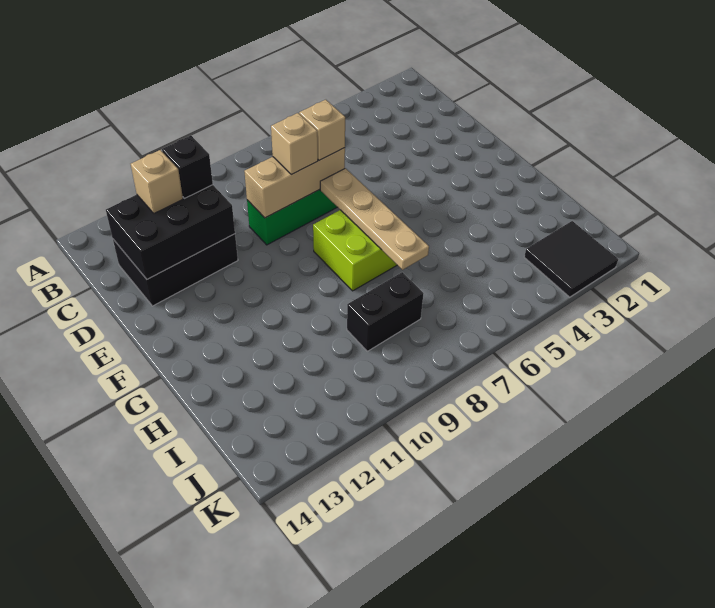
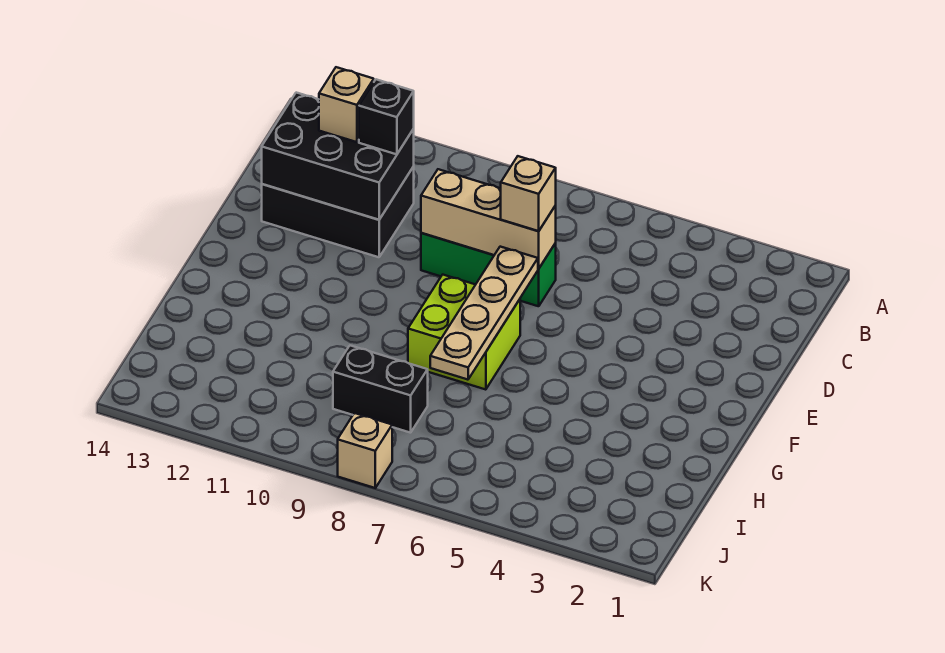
tan brick D8 level 3 -> tan brick K8 level 1
black tile J2:K3 level 1 -> none

